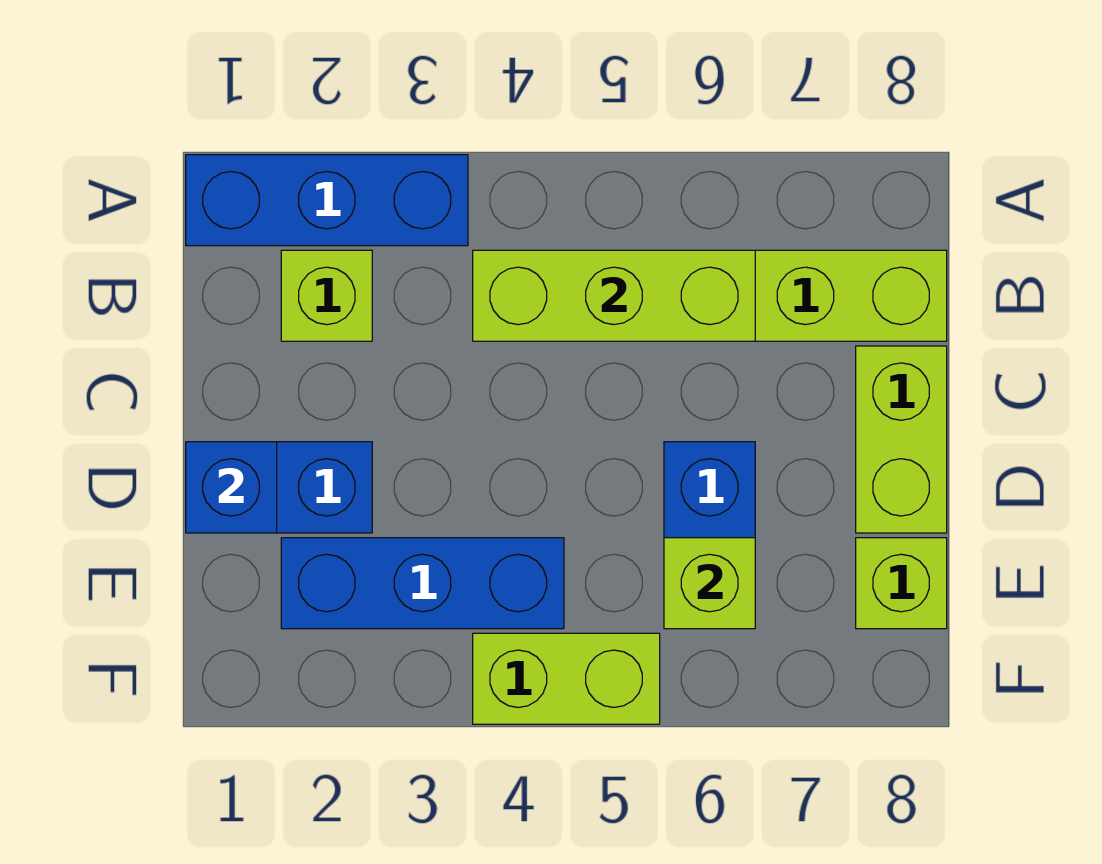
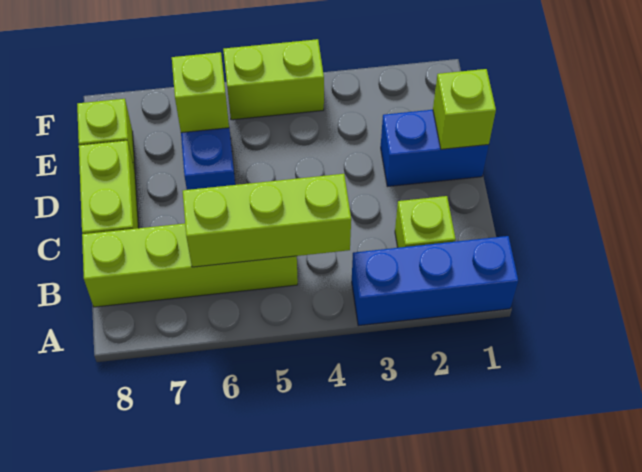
blue brick D1 level 2 -> lime brick D1 level 2
blue brick E2:E4 level 1 -> none

